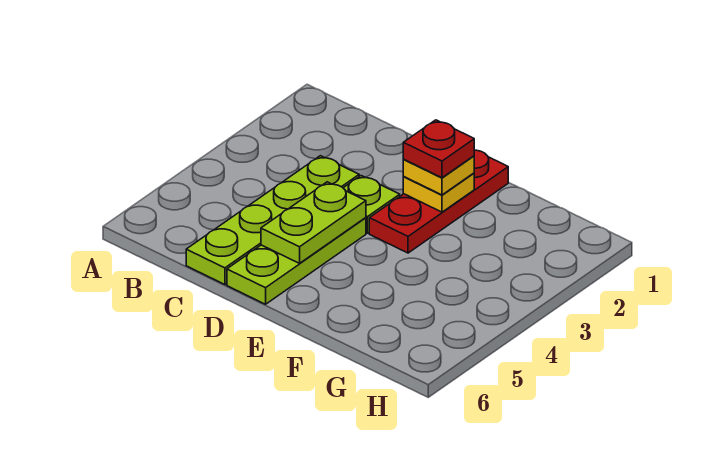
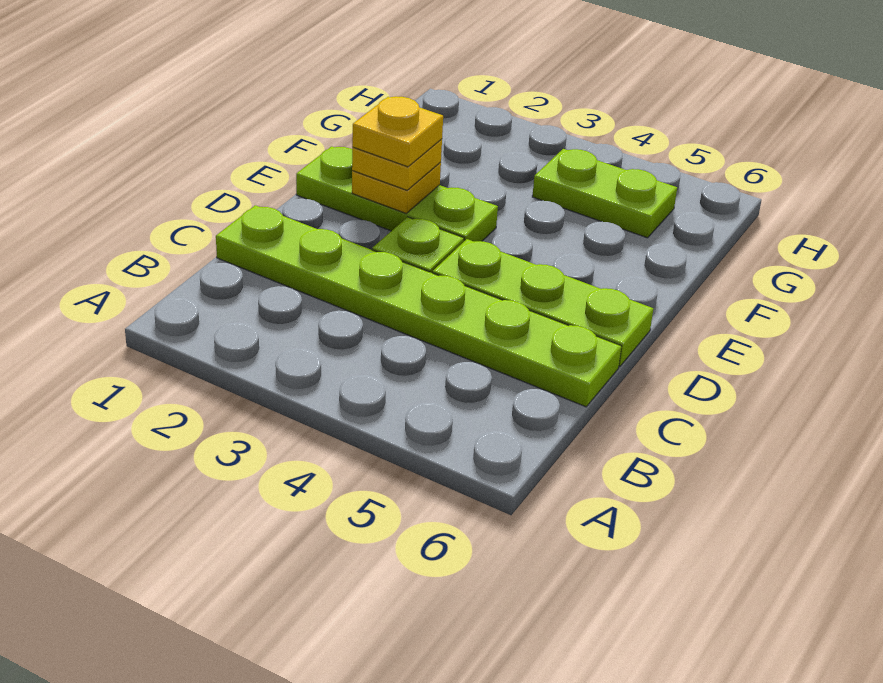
lime plate C3:C6 level 1 -> lime plate C1:C6 level 1
lime plate D4:D5 level 2 -> lime plate G4:G5 level 1
red plate E1:E3 level 1 -> lime plate E1:E3 level 1
red plate E2 level 4 -> yellow plate E2 level 4

